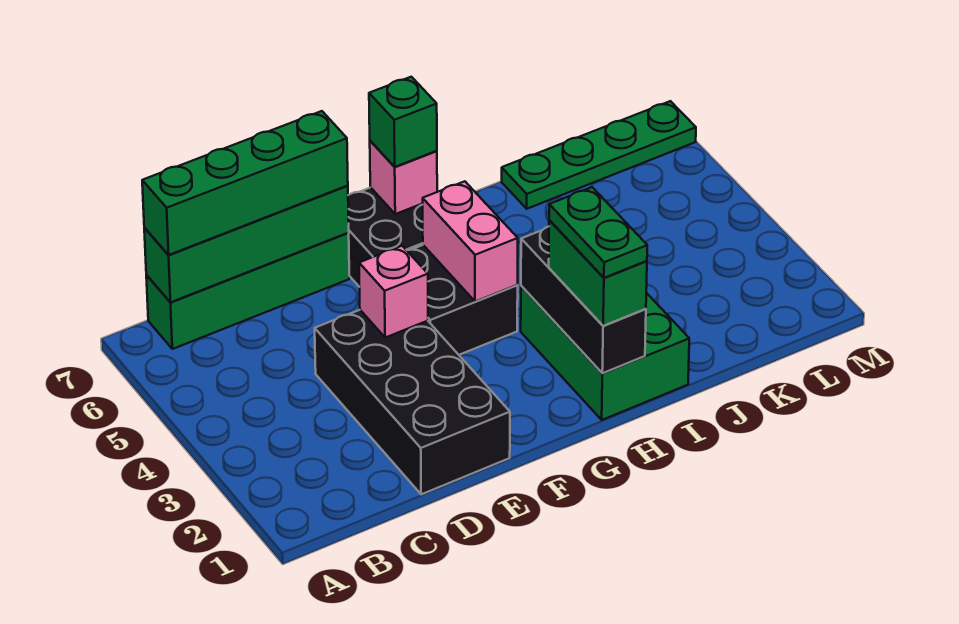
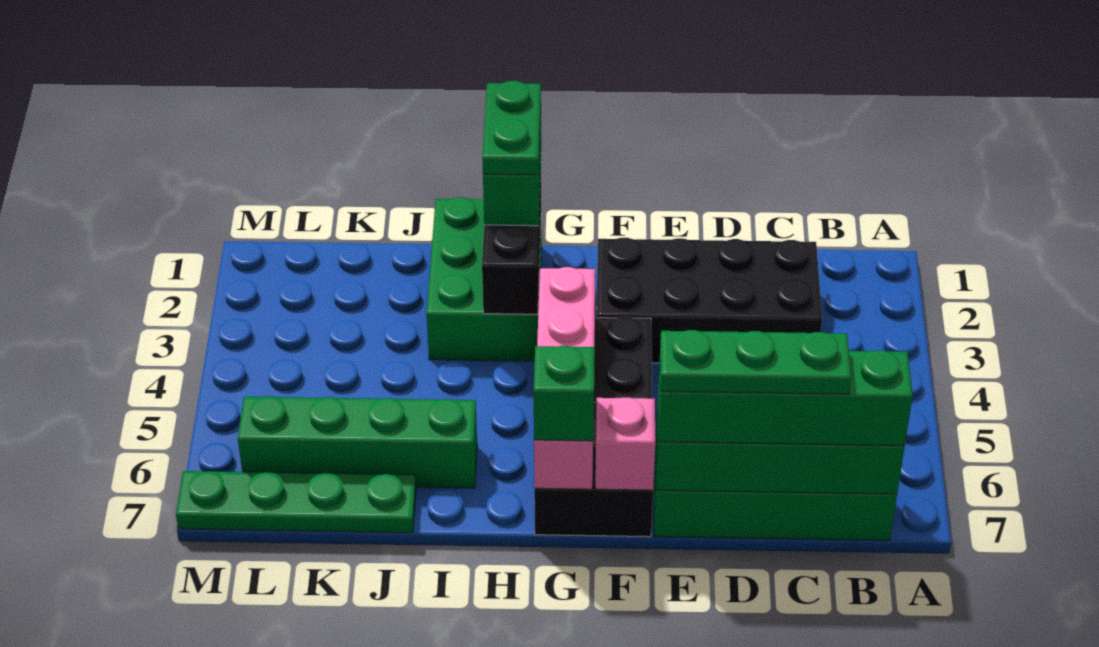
none -> green plate C7:E7 level 4
black brick D1:E4 level 1 -> black brick C2:F3 level 1
pink brick E4 level 2 -> pink brick F7 level 2
none -> green brick I6:L6 level 1

